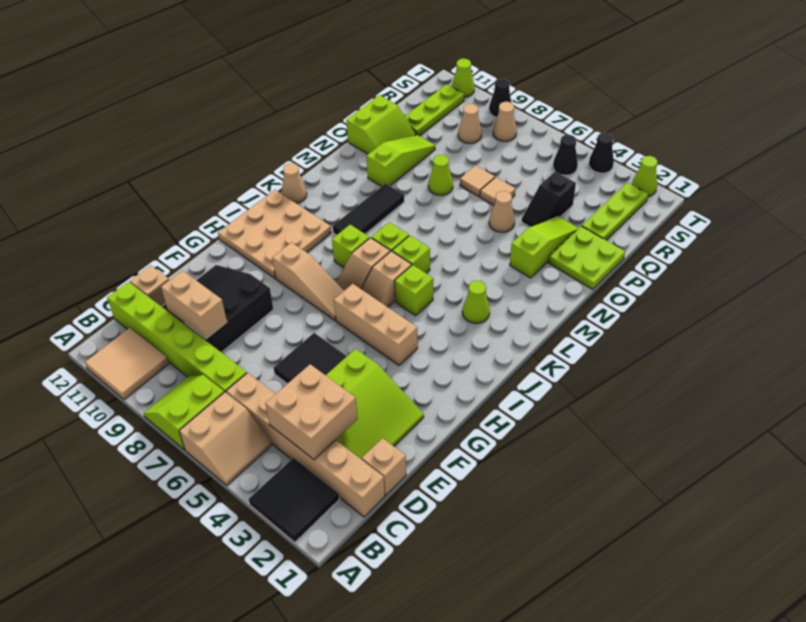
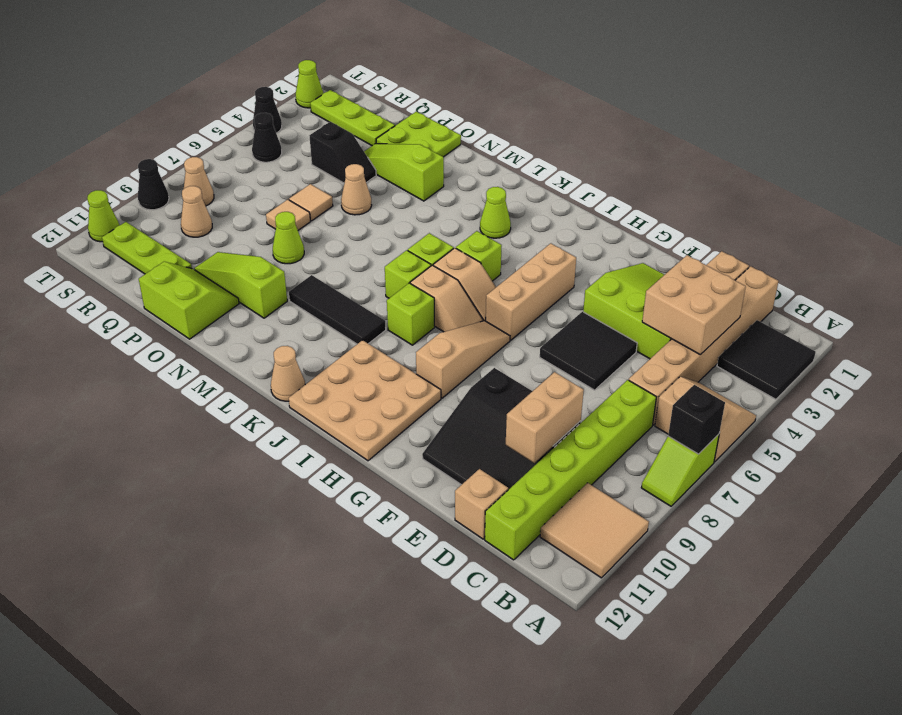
lime slope A7:B8 level 1 top 7 -> lime slope A7:A8 level 1 top 7
none -> black brick A7 level 2

